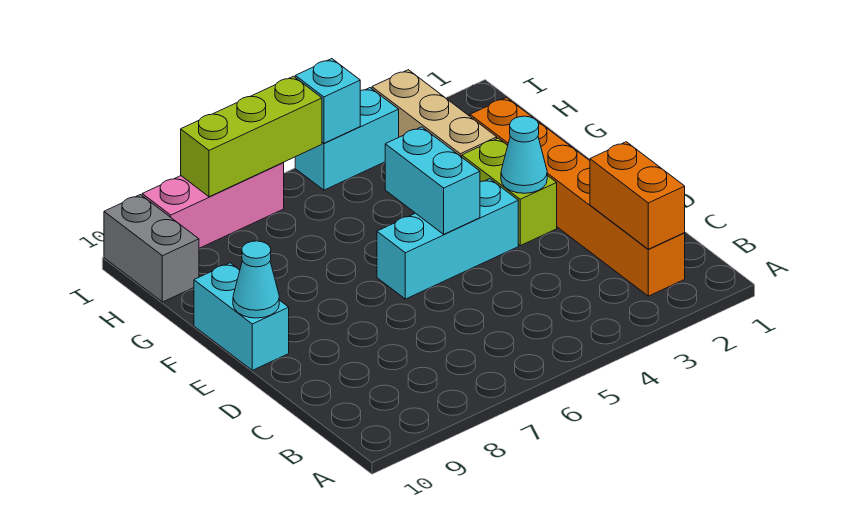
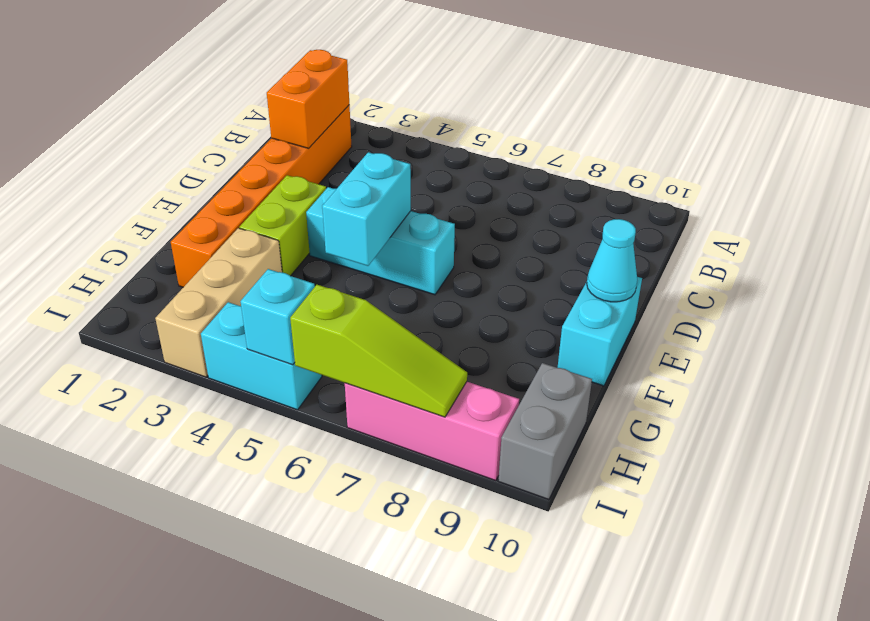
cyan cone E3 level 2 -> none
lime brick I6:I8 level 2 -> lime slope I6:I8 level 2 top 6

